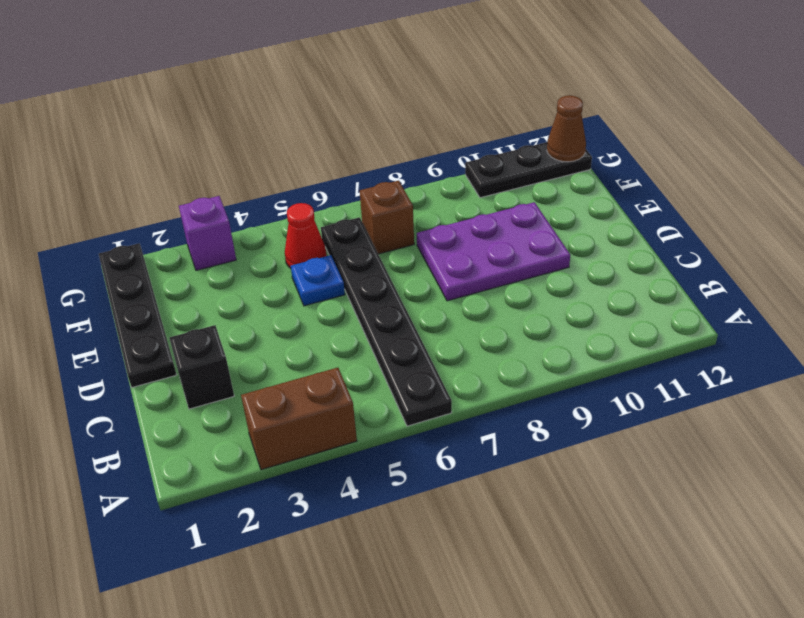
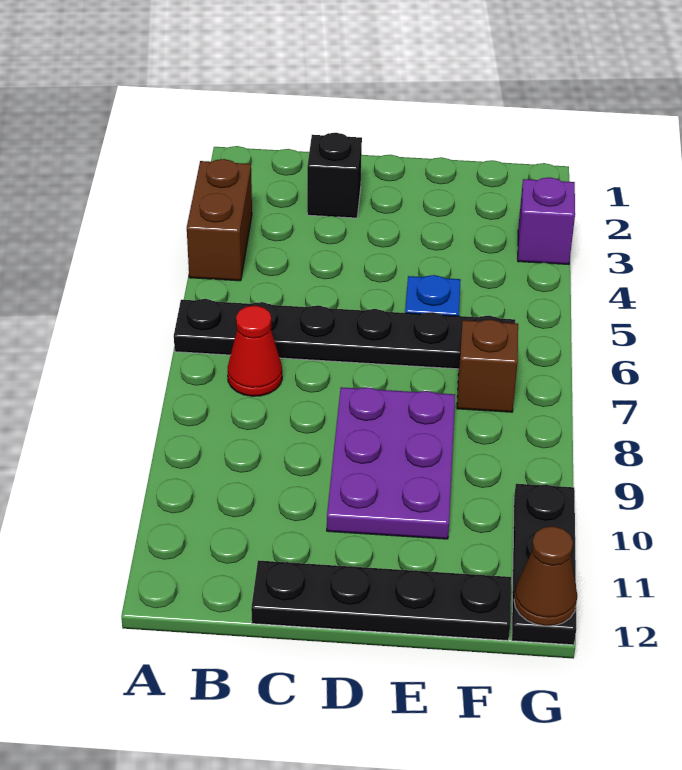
black plate D1:G1 level 1 -> black plate C12:F12 level 1
red cone F5 level 1 -> red cone B7 level 1

